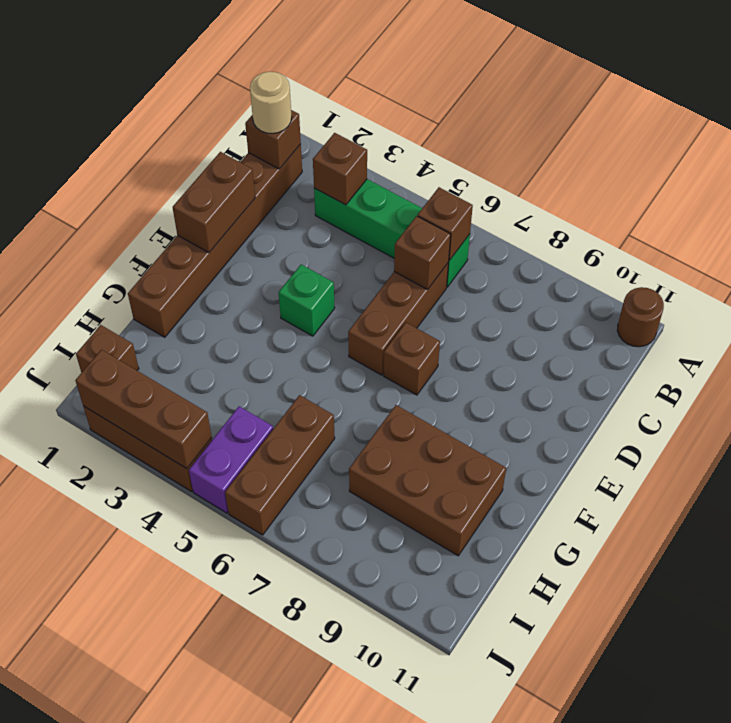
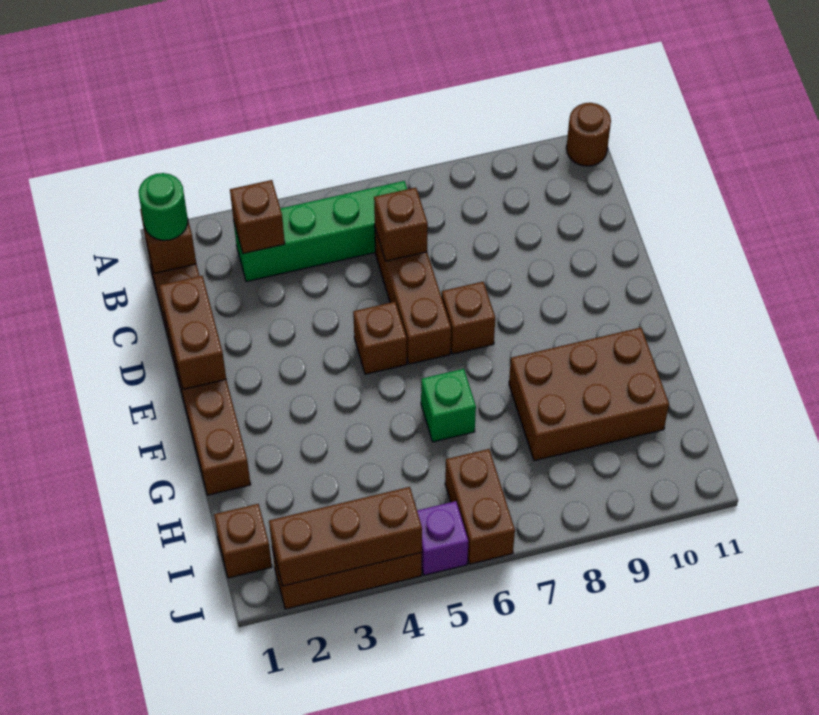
tan round brick B1 level 3 -> green round brick B1 level 3
brown brick B6 level 2 -> brown brick E5 level 1
green brick E4 level 1 -> green brick G6 level 1
brown brick H6:J6 level 1 -> brown brick I6:J6 level 1
purple brick I5:J5 level 1 -> purple brick J5 level 1

